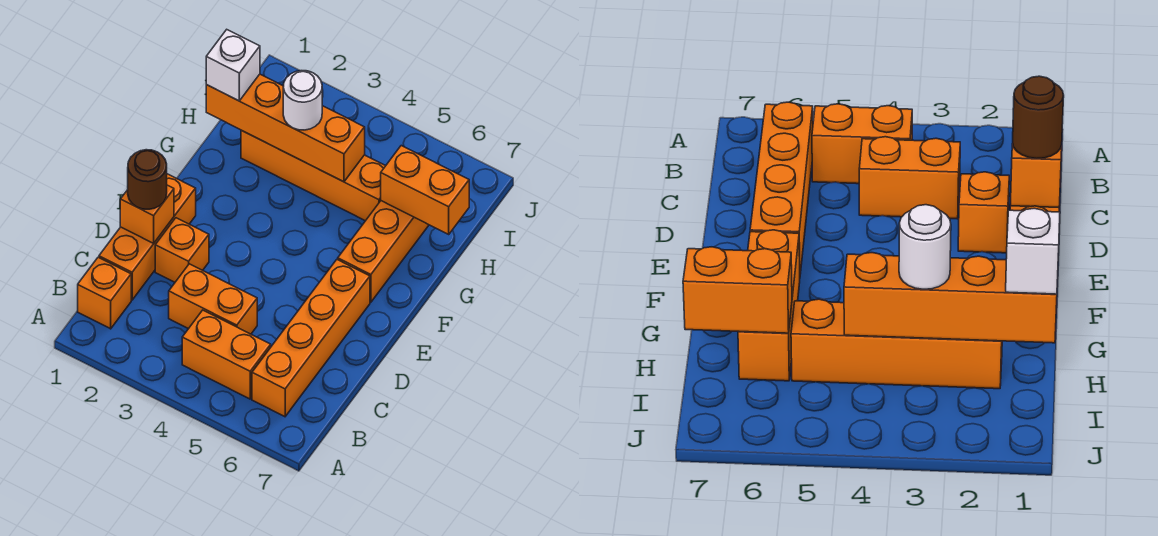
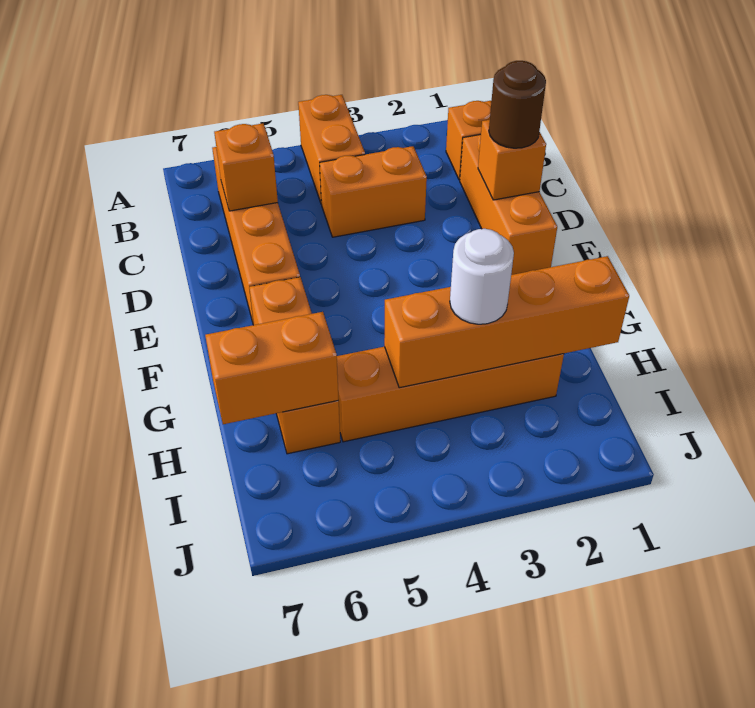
orange brick B4:B5 level 1 -> orange brick A4:B4 level 1
orange brick D2 level 1 -> orange brick C6 level 2
white brick H1 level 3 -> none

